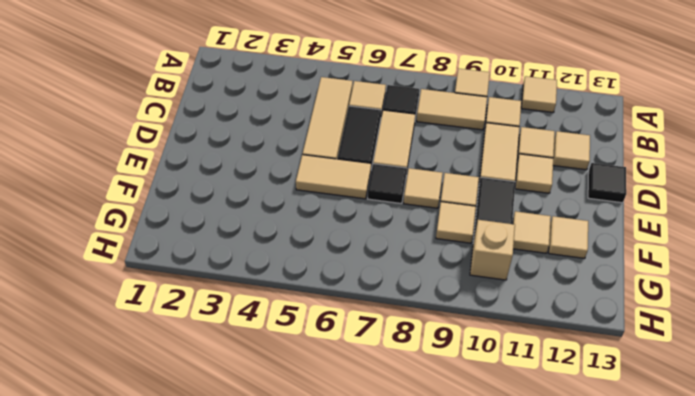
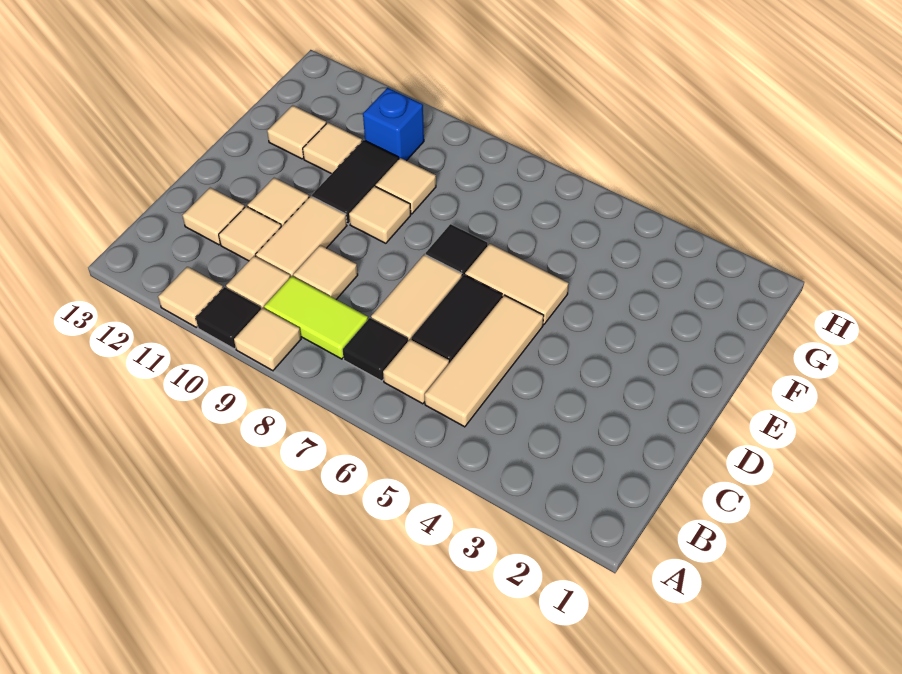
tan tile B8:B9 level 1 -> lime tile B8:B9 level 1
black tile D13 level 1 -> black tile A10 level 1
tan tile E8 level 1 -> tan tile C9 level 1
tan brick G10 level 1 -> blue brick G10 level 1

